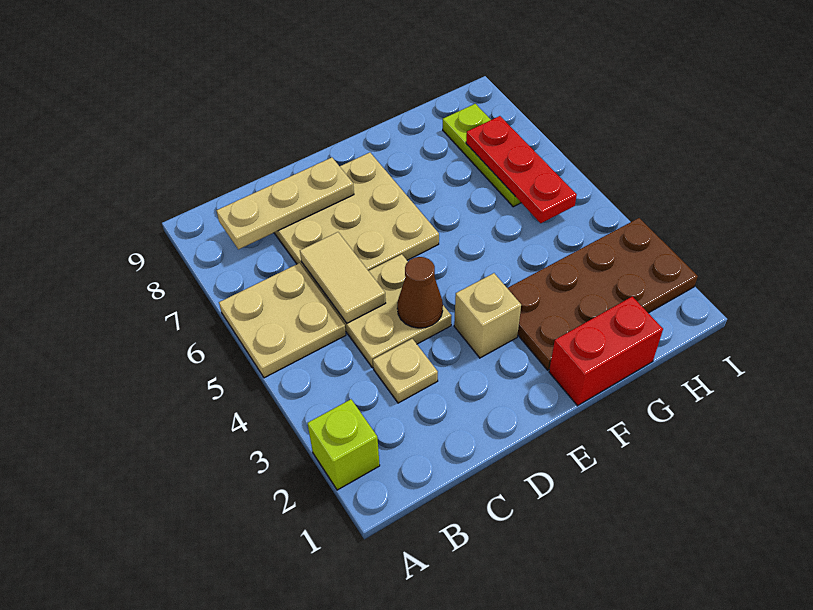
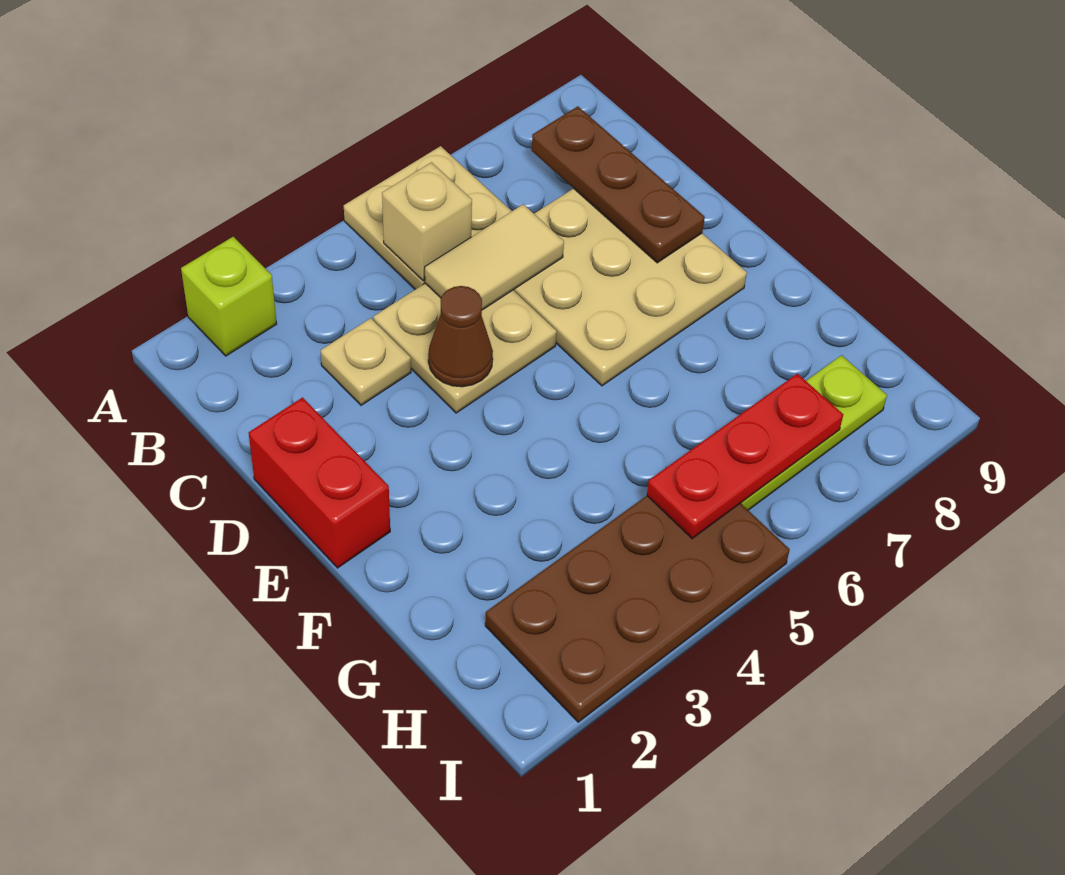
tan plate B8:D8 level 2 -> brown plate B8:D8 level 2
tan brick E3 level 1 -> tan brick B5 level 2
red brick F1:G1 level 1 -> red brick D1:E1 level 1
brown plate F2:I3 level 1 -> brown plate H2:I5 level 1

